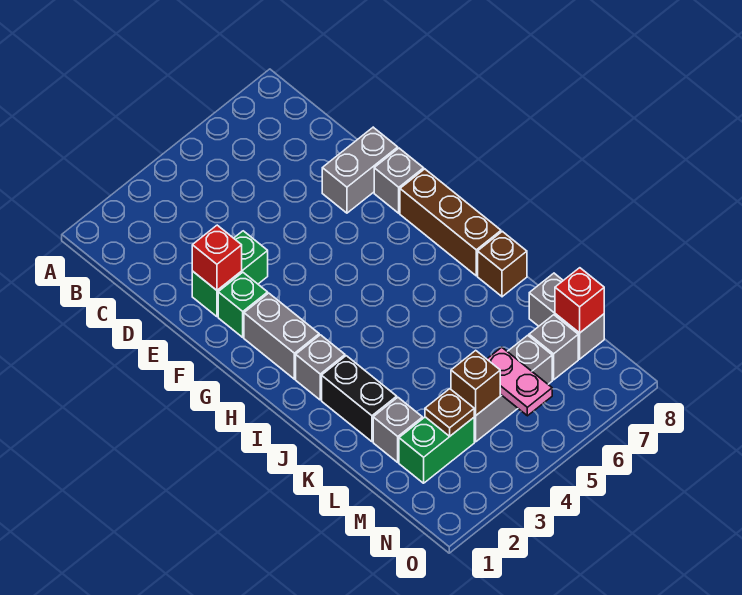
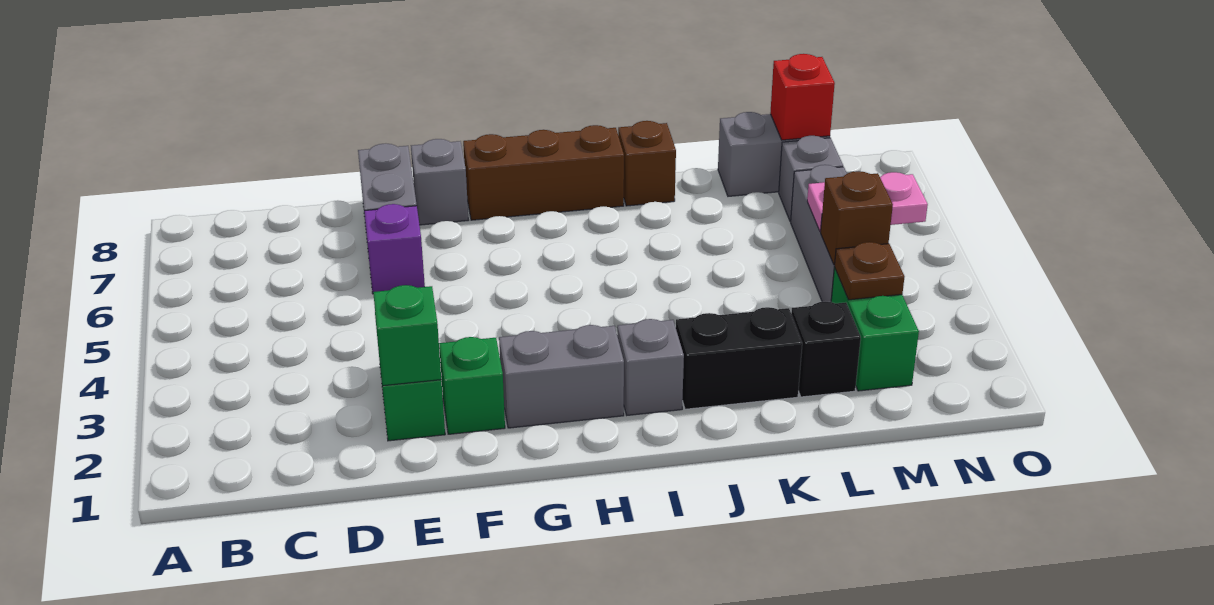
red brick E2 level 2 -> green brick E2 level 2
none -> purple brick E6 level 1
grey brick L2 level 1 -> black brick L2 level 1

